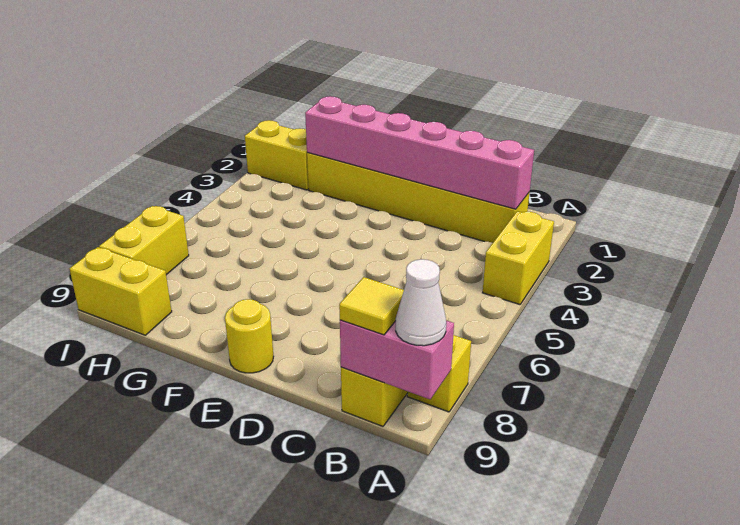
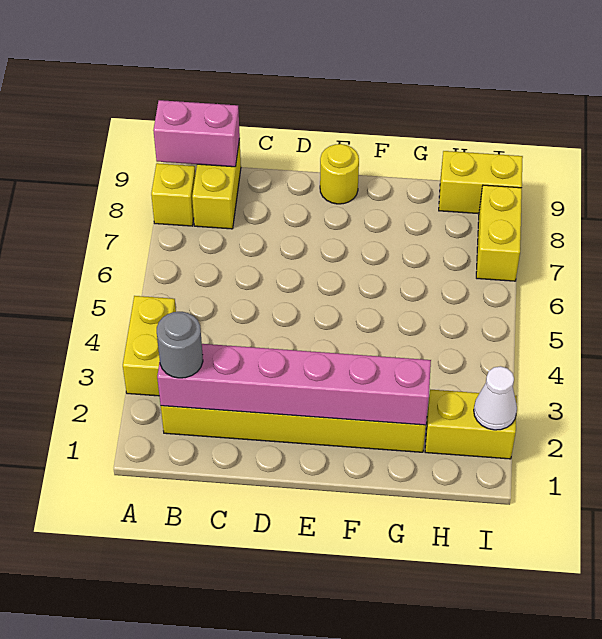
white cone A9 level 3 -> white cone I2 level 2
none -> grey round brick B2 level 3
yellow tile B9 level 3 -> none

